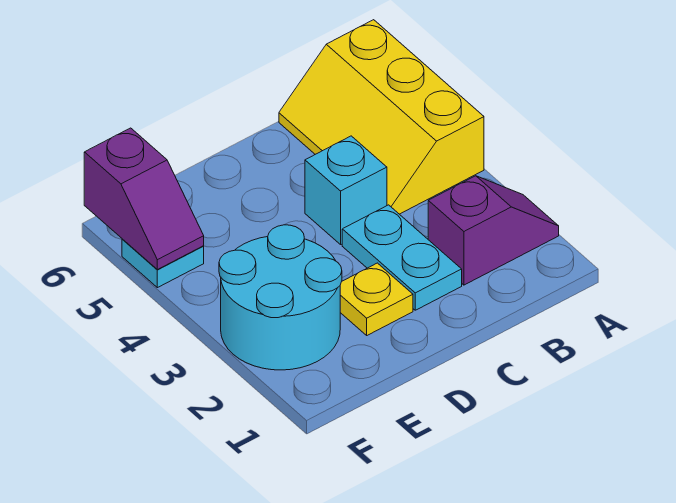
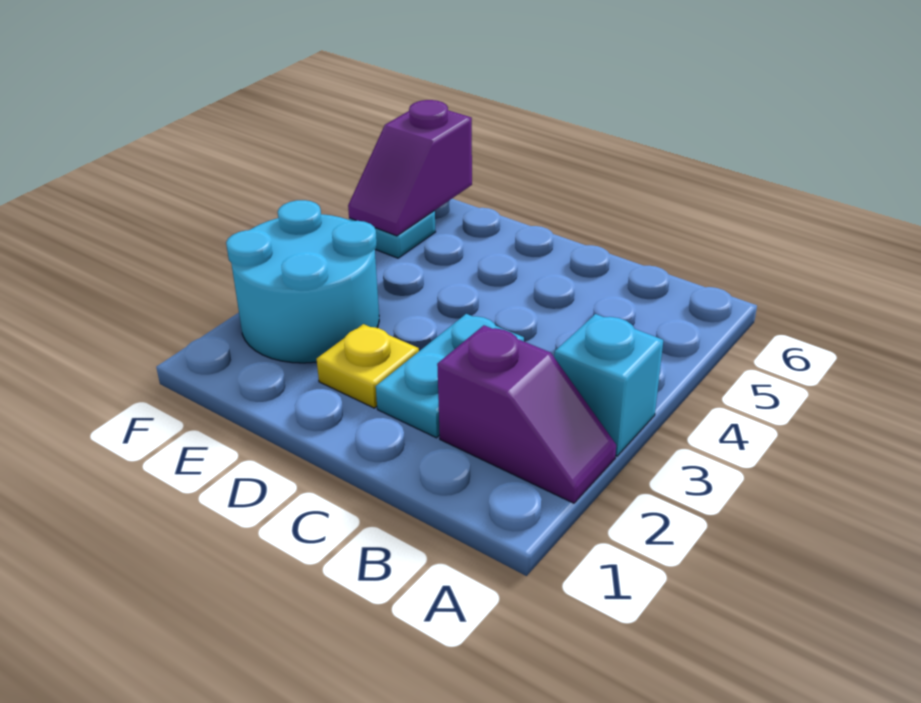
yellow slope A4:B6 level 1 top A -> none
cyan brick C4 level 1 -> cyan brick A3 level 1

